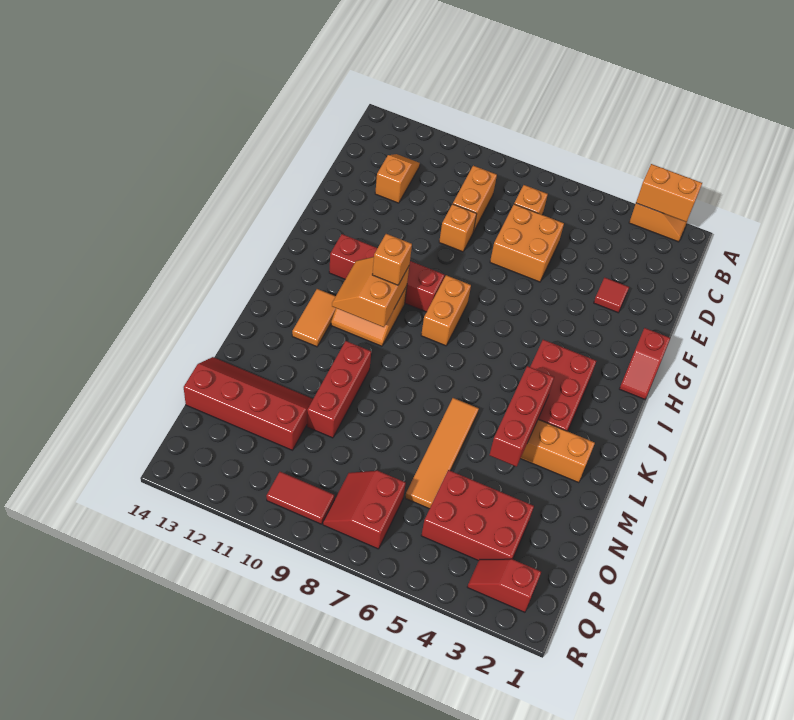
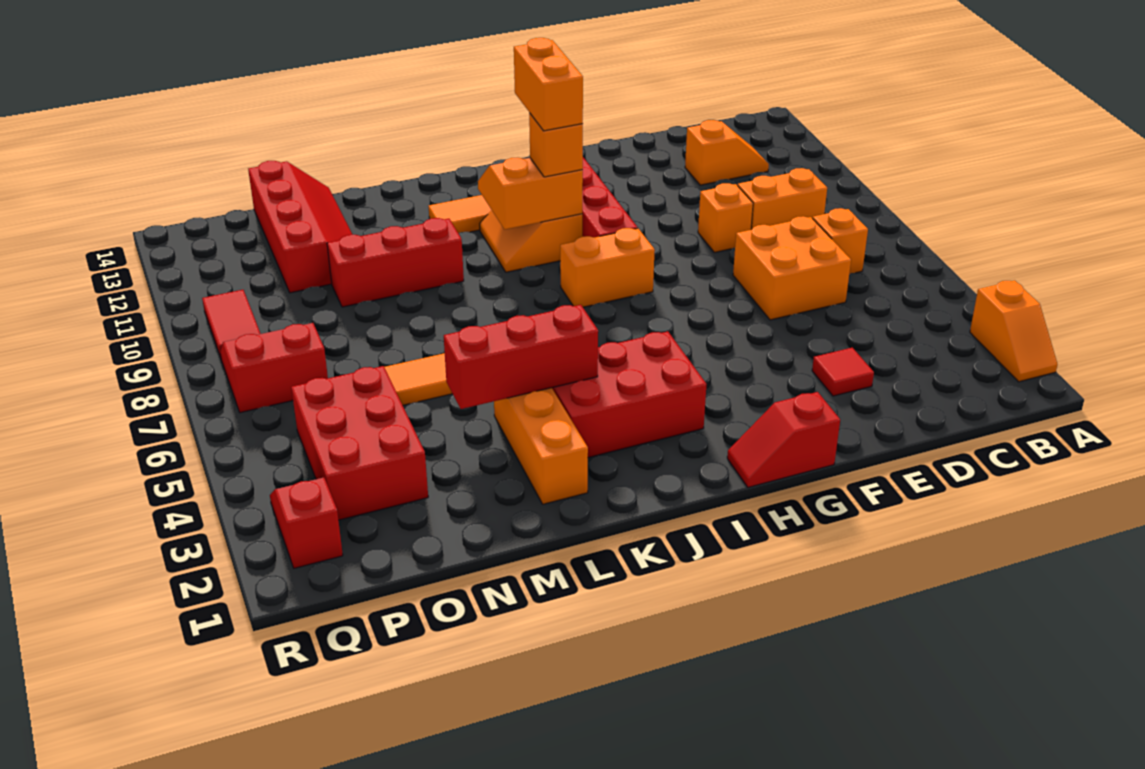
orange brick A2:A3 level 2 -> orange brick I10:I11 level 4

